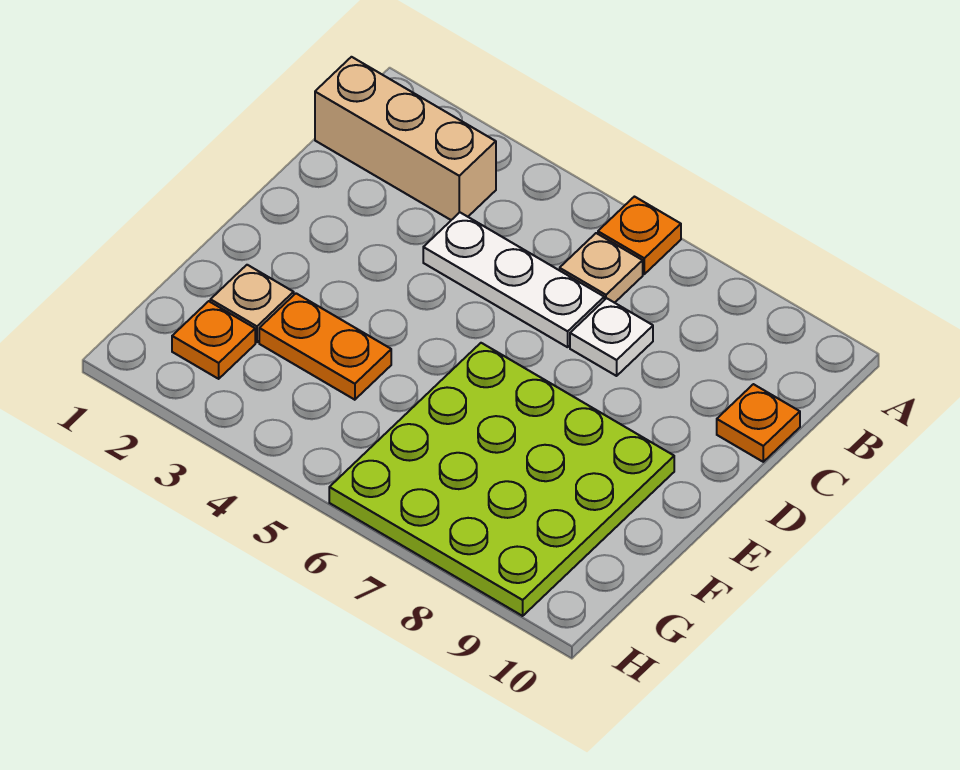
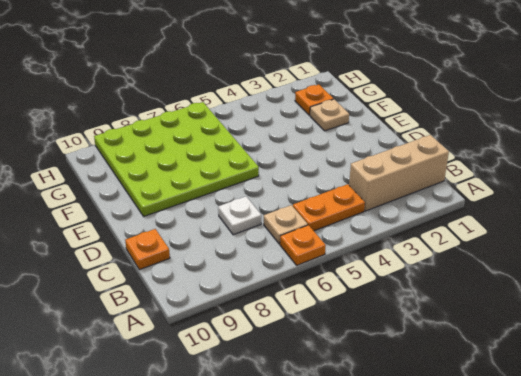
white plate C4:C6 level 1 -> none
orange plate F3:F4 level 1 -> orange plate B4:B5 level 1

